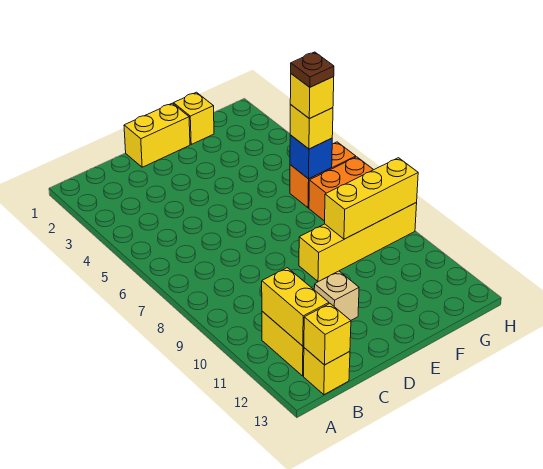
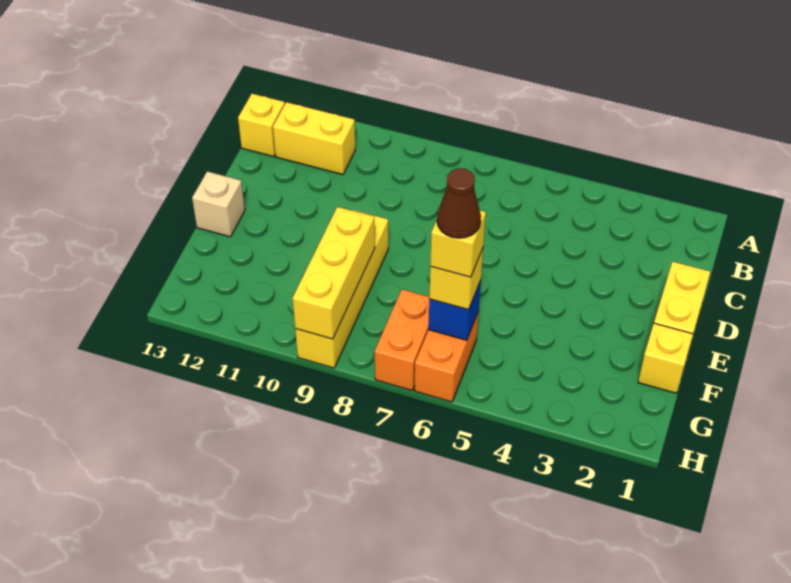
yellow brick B11:B12 level 2 -> none
yellow brick B13 level 2 -> none
tan brick D11 level 1 -> tan brick E13 level 1
brown plate G6 level 5 -> brown cone G6 level 5

